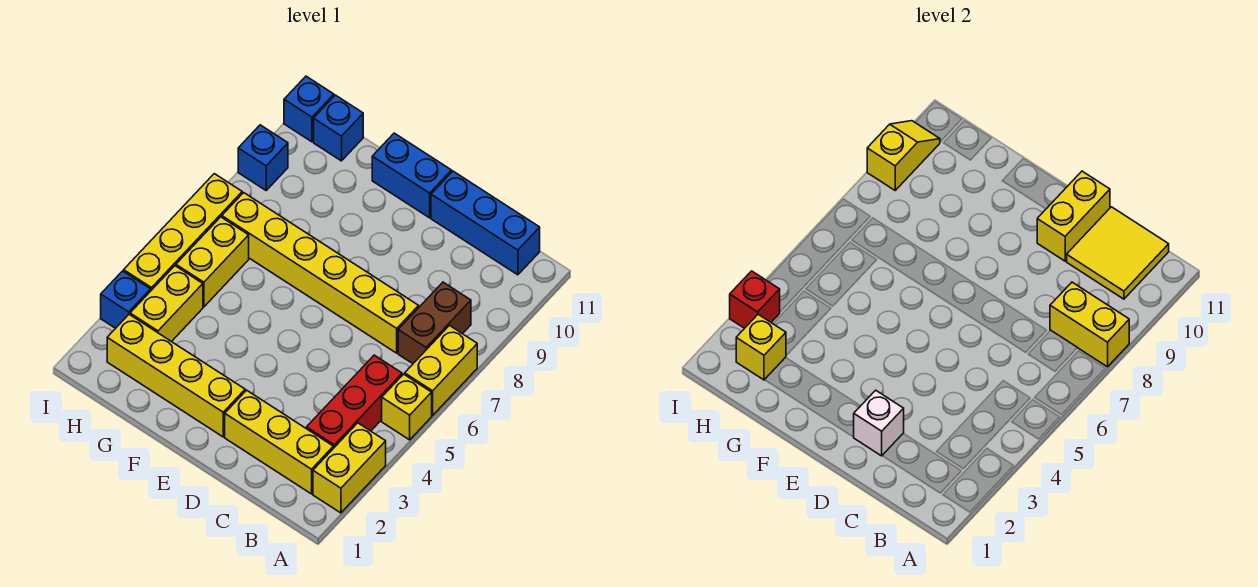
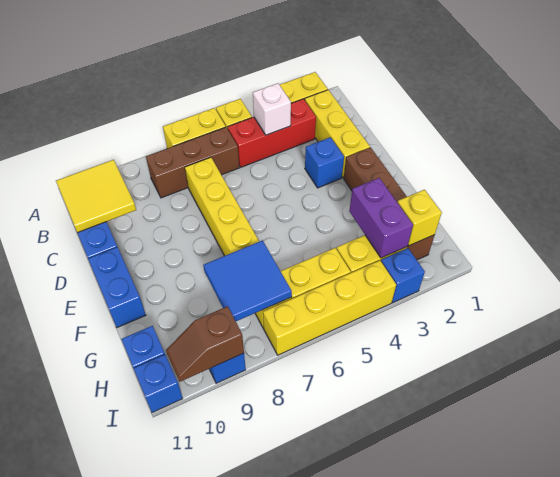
yellow brick A8:B8 level 2 -> none
brown brick B7:B8 level 1 -> brown brick B6:B8 level 1
white brick D2 level 2 -> white brick B4 level 2
none -> blue brick D3 level 1
yellow brick D10:D11 level 2 -> none
yellow brick E2:H2 level 1 -> brown brick E2:H2 level 1
none -> purple brick G3:H3 level 2
none -> blue tile G7:H8 level 2
red brick I3 level 2 -> none
yellow slope I9:I10 level 2 top 9 -> brown slope I9:I10 level 2 top 9

